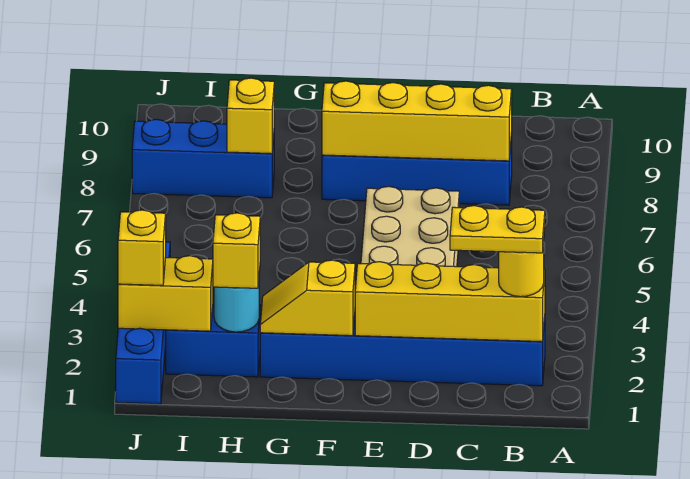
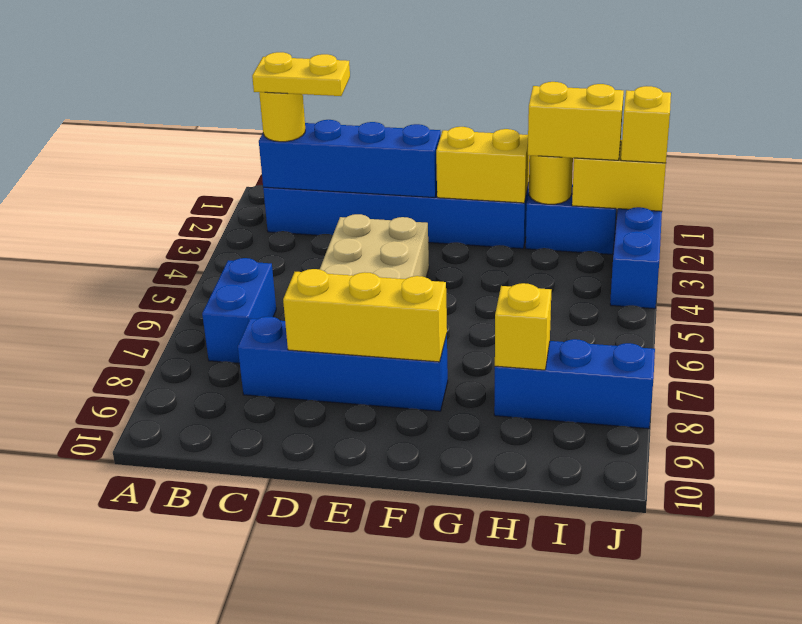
yellow brick B2:E2 level 2 -> blue brick B2:E2 level 2
none -> blue brick B6:B7 level 1
yellow brick C8:F8 level 2 -> yellow brick D8:F8 level 2
yellow slope F2:G2 level 2 top F -> yellow brick F2:G2 level 2
cyan round brick H2 level 2 -> yellow round brick H2 level 2
yellow brick H2 level 3 -> yellow brick H2:I2 level 3

